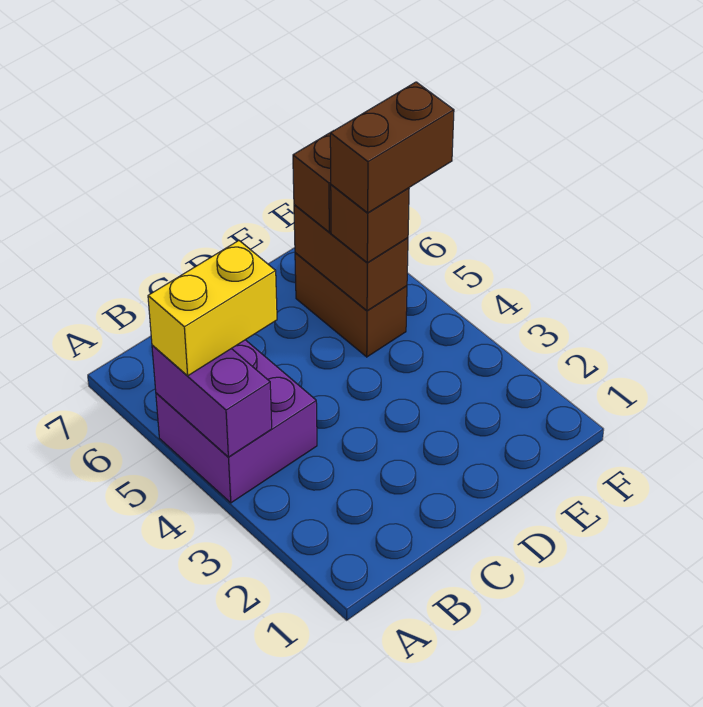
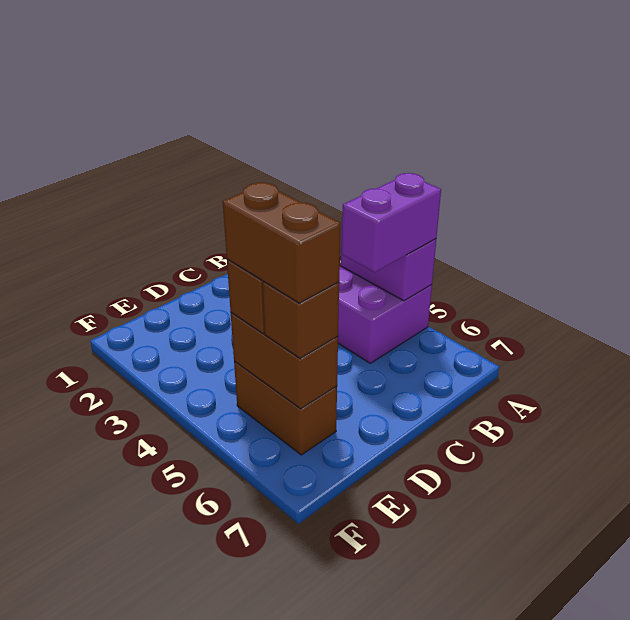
yellow brick A5:B5 level 3 -> purple brick A5:B5 level 3
brown brick E5:F5 level 4 -> brown brick E5:E6 level 4

